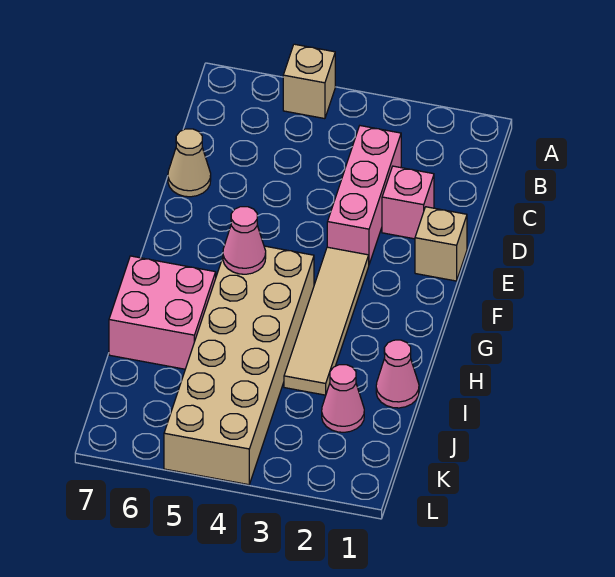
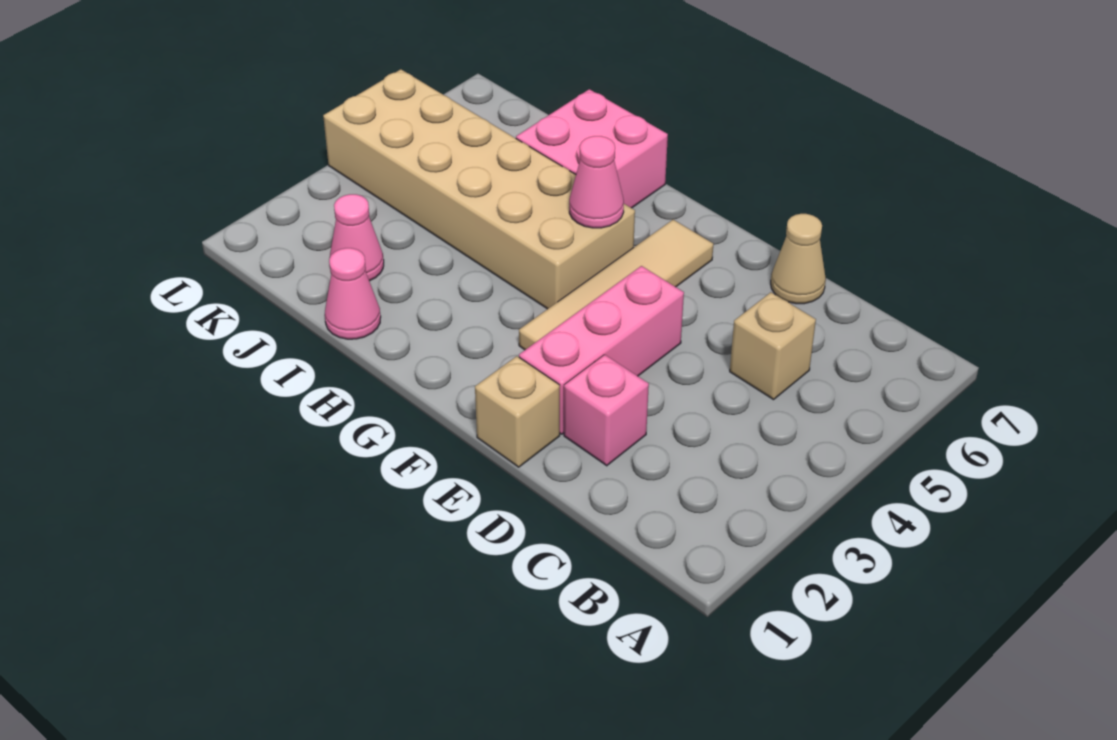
tan brick A5 level 1 -> tan brick C5 level 1
pink brick C3:E3 level 1 -> pink brick E2:E4 level 1
tan tile F3:I3 level 1 -> tan tile F3:F6 level 1

